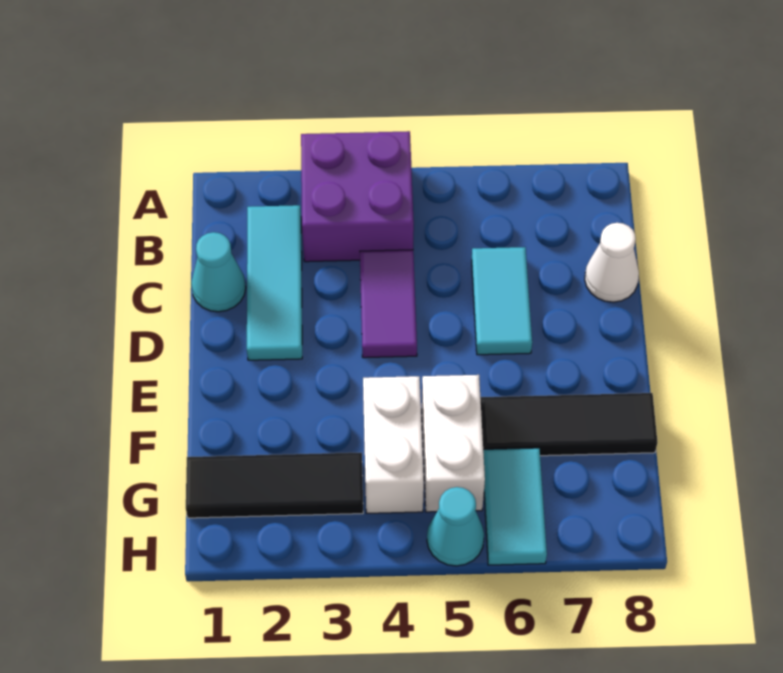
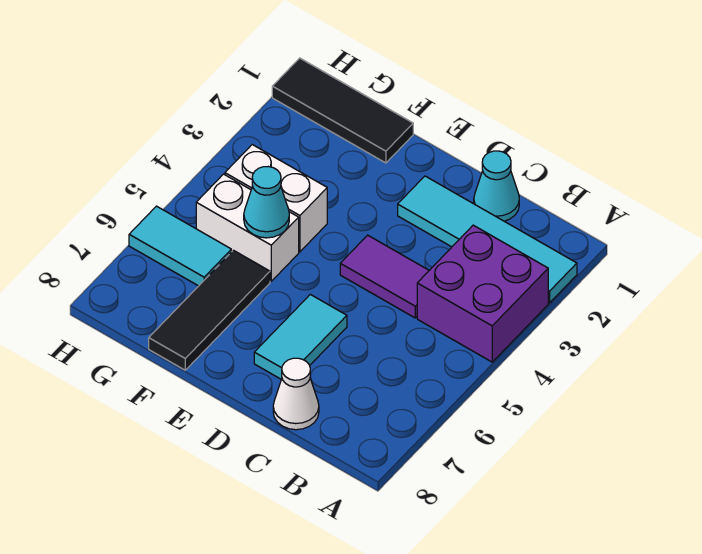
cyan tile B2:D2 level 1 -> cyan tile A2:D2 level 1
cyan tile C6:D6 level 1 -> cyan tile D6:D7 level 1
black tile G1:G3 level 1 -> black tile F1:H1 level 1
cyan cone H5 level 1 -> cyan cone F5 level 2

